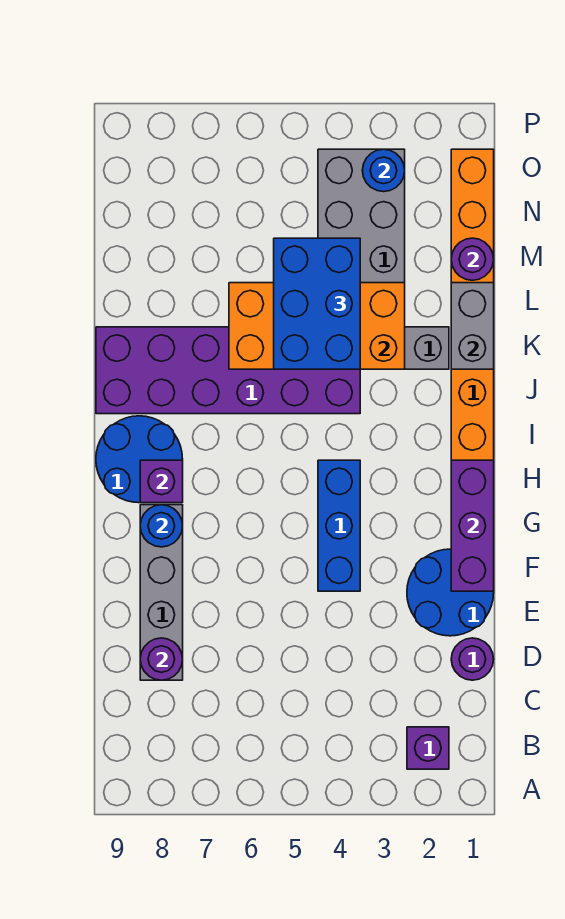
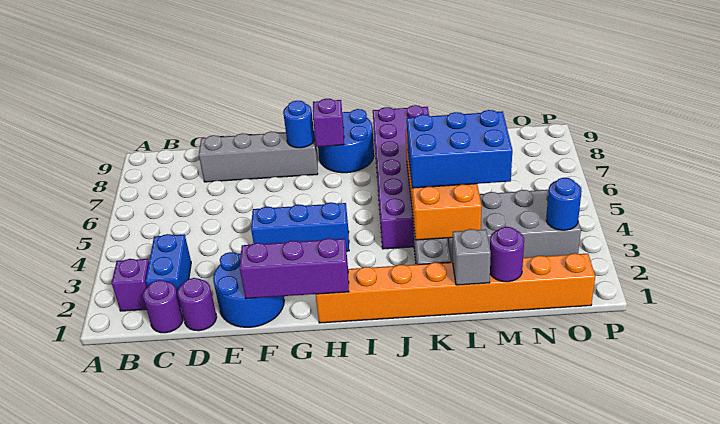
none -> blue brick C2:C3 level 1
purple round brick D8 level 2 -> purple round brick C1 level 1
grey brick K1:L1 level 2 -> grey brick L1 level 2

